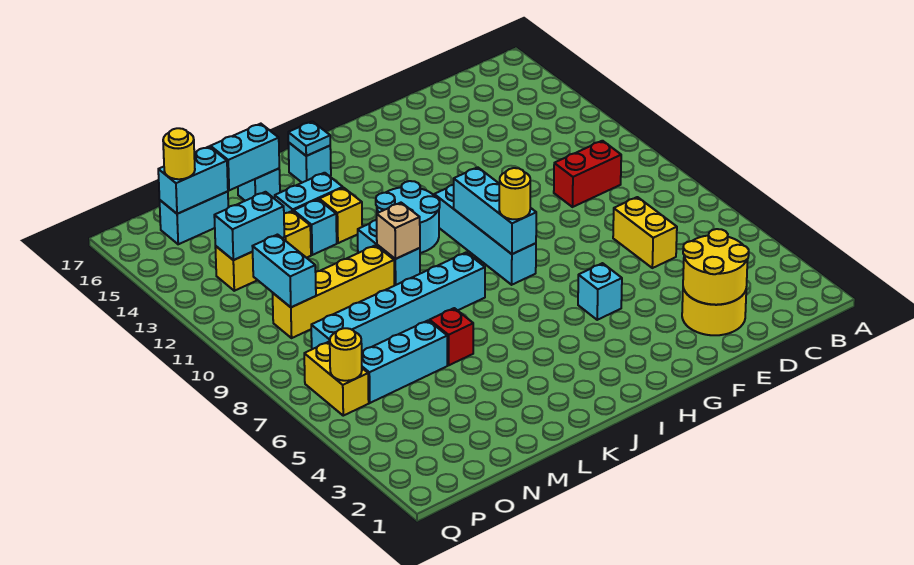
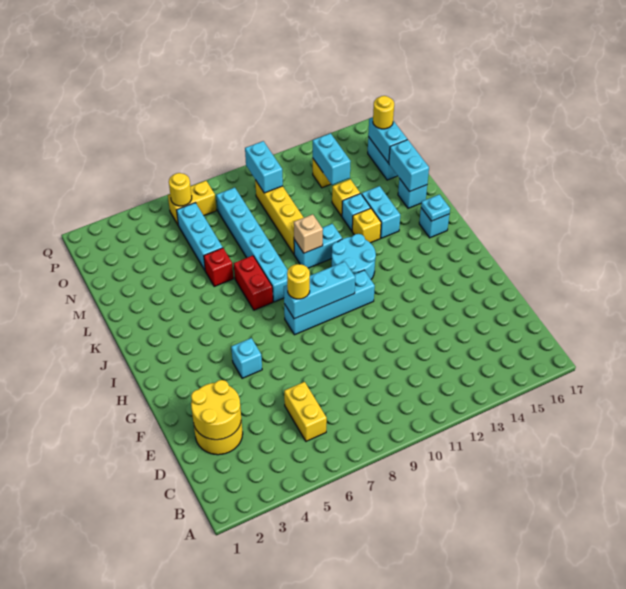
red brick C10:D10 level 1 -> red brick J7:K7 level 1
yellow brick D6:D7 level 1 -> yellow brick C6:D6 level 1
cyan brick O10:O11 level 2 -> cyan brick O10:P10 level 2

